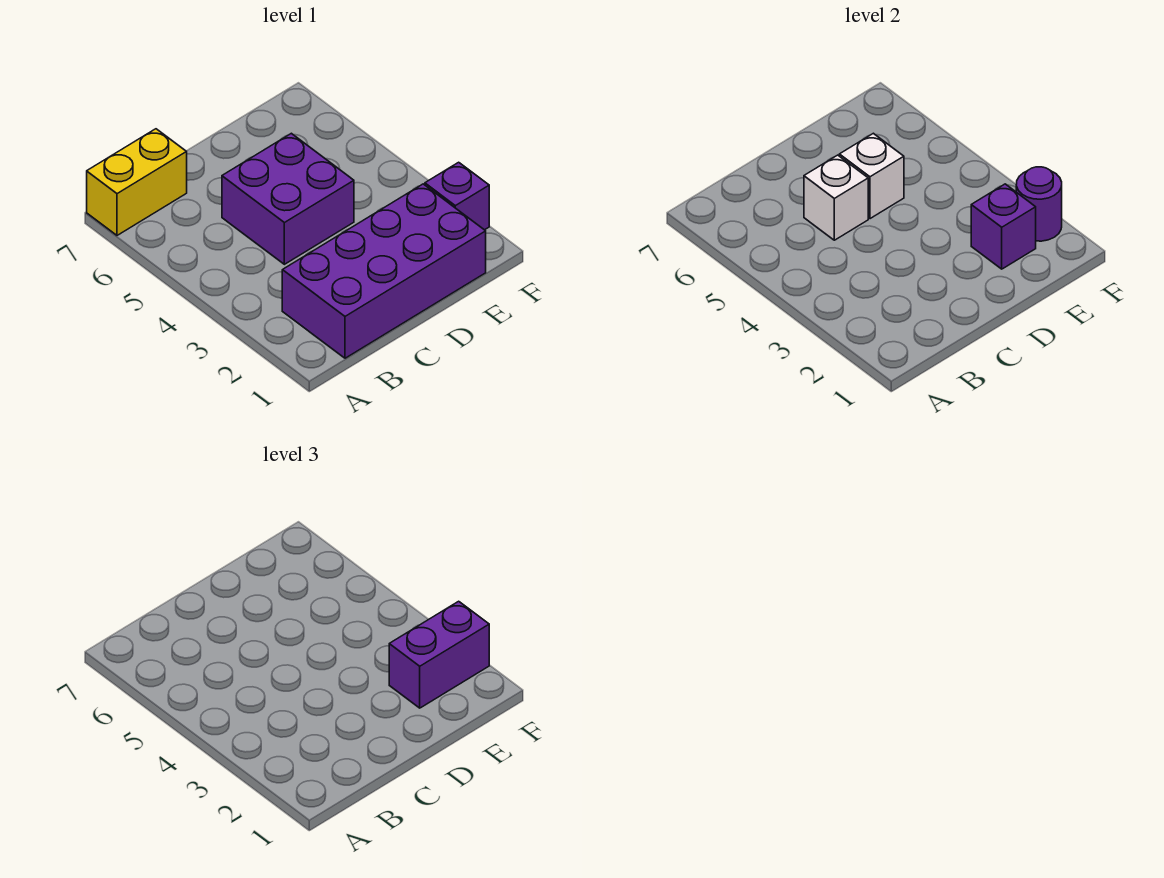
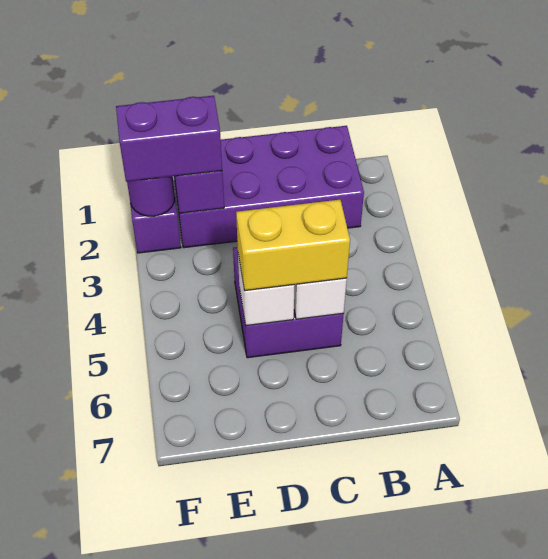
yellow brick A7:B7 level 1 -> yellow brick C5:D5 level 3

